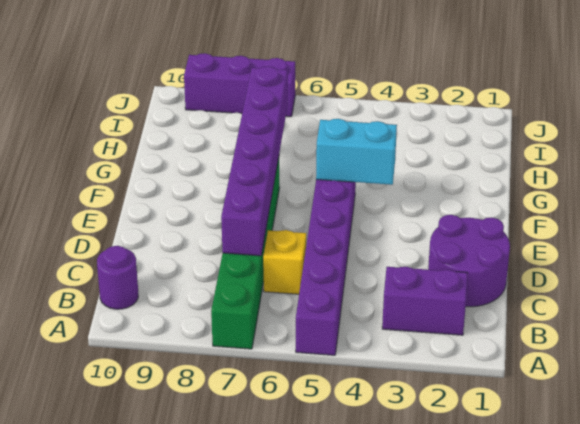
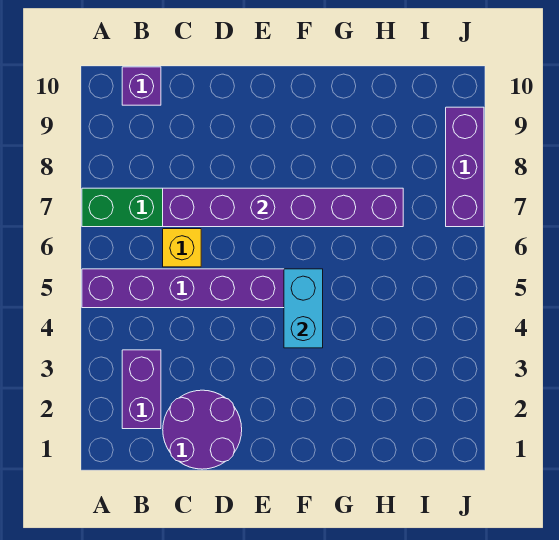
purple round brick B10 level 1 -> purple brick B10 level 1

